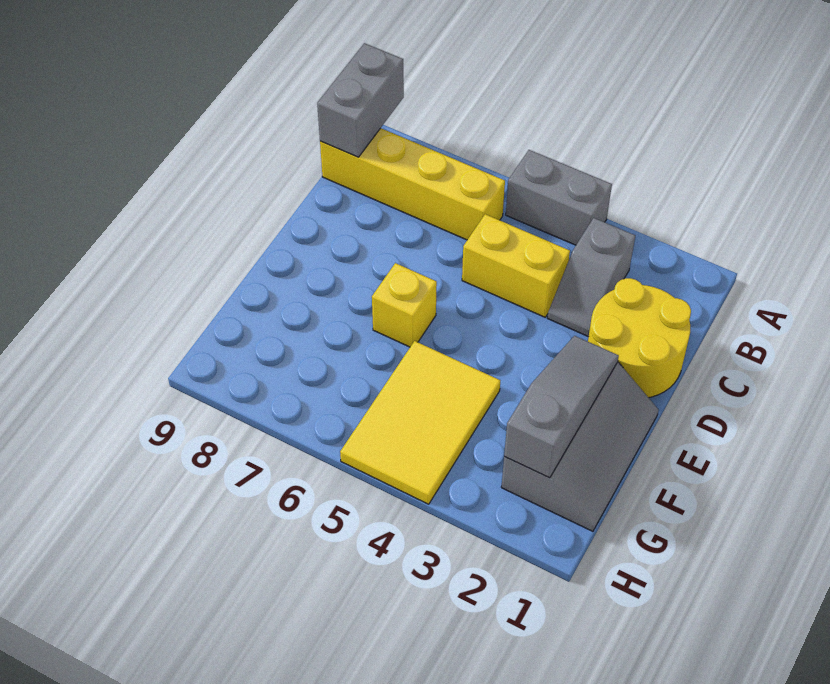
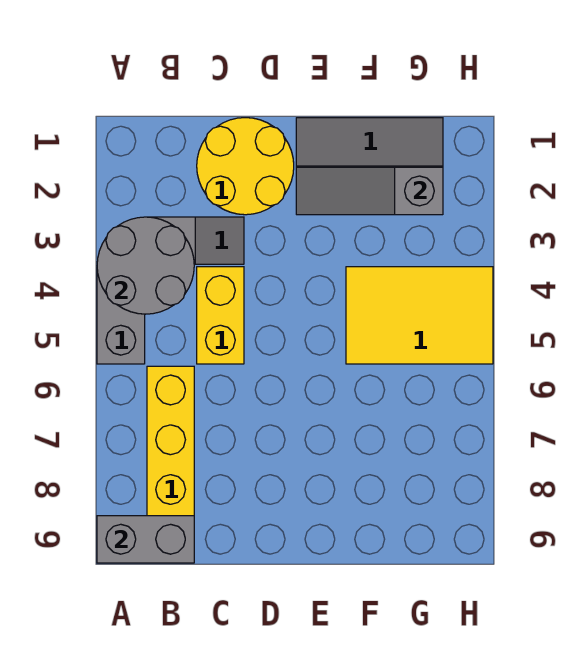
none -> grey round brick A3:B4 level 2
yellow brick E6 level 1 -> none

